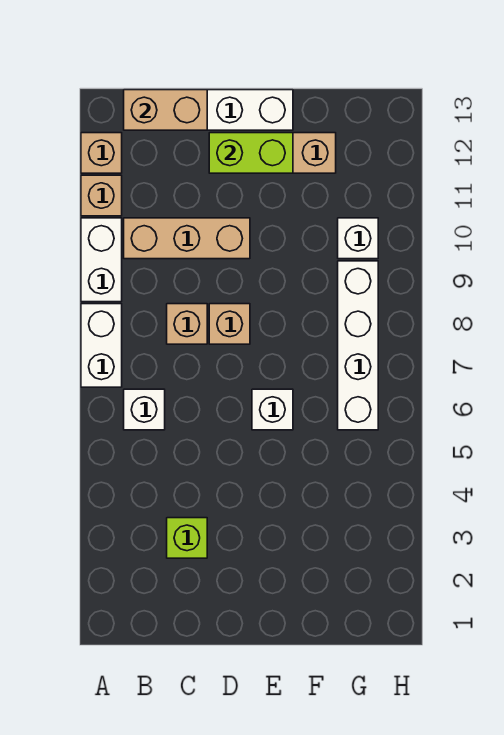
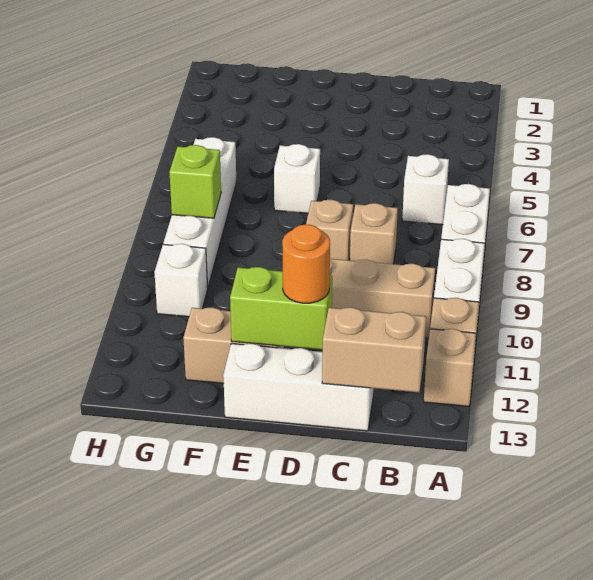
lime brick C3 level 1 -> lime brick G8 level 2
none -> orange round brick D12 level 3

